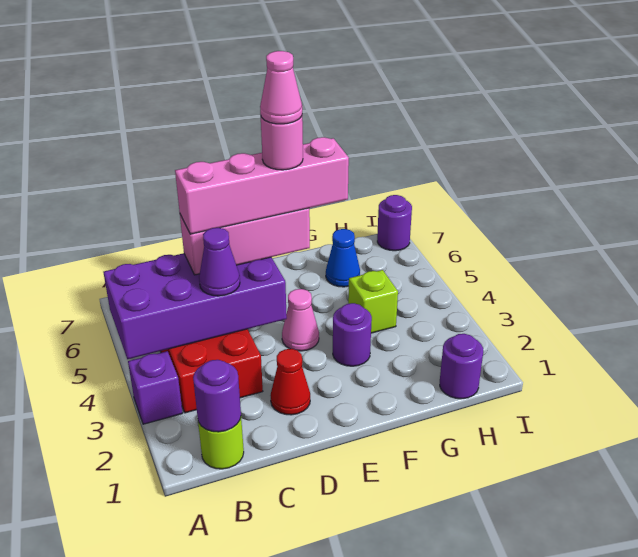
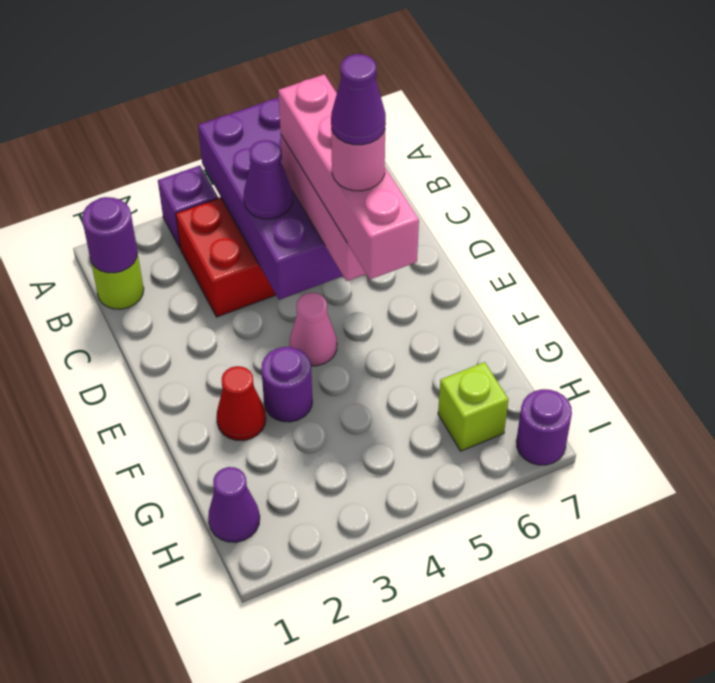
red cone D2 level 1 -> red cone F2 level 1
pink cone E5 level 6 -> purple cone E5 level 6
lime brick G4 level 1 -> lime brick H6 level 1
blue cone G6 level 1 -> none
purple round brick H1 level 1 -> purple cone H1 level 1

